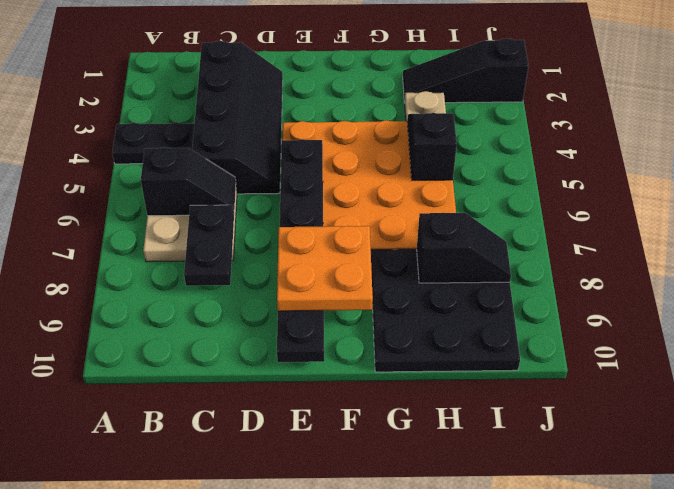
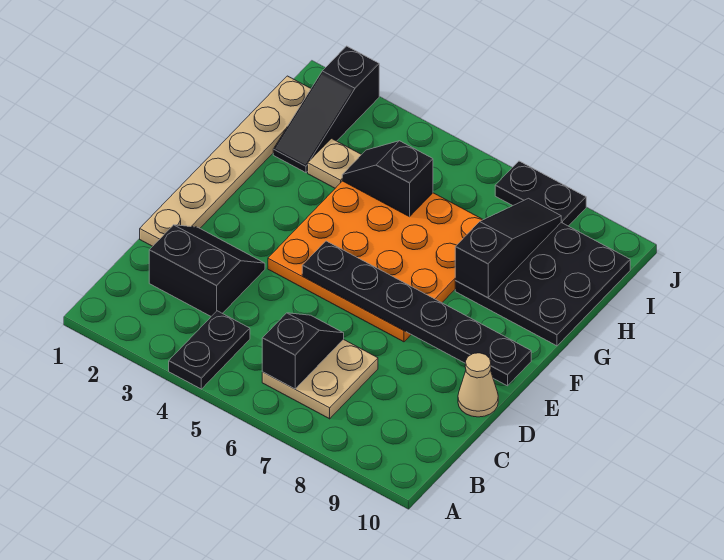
black slope C2:D5 level 1 top C -> black slope C2:D3 level 1 top C
black plate C7:C8 level 2 -> black plate J7:J8 level 1
none -> tan plate D1:I1 level 1
none -> tan cone D10 level 1
orange plate E8:F9 level 3 -> none
black slope H8:I8 level 2 top H -> black slope G8:I8 level 2 top G

